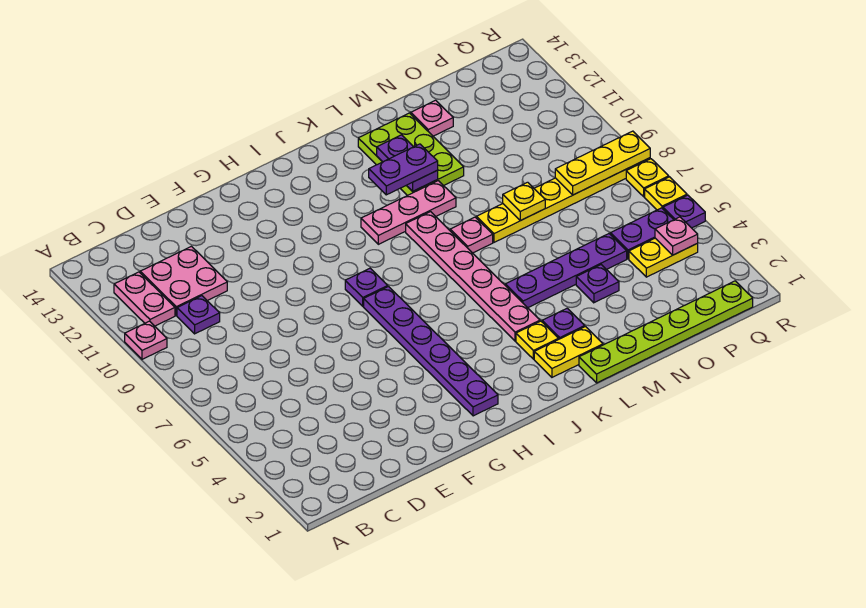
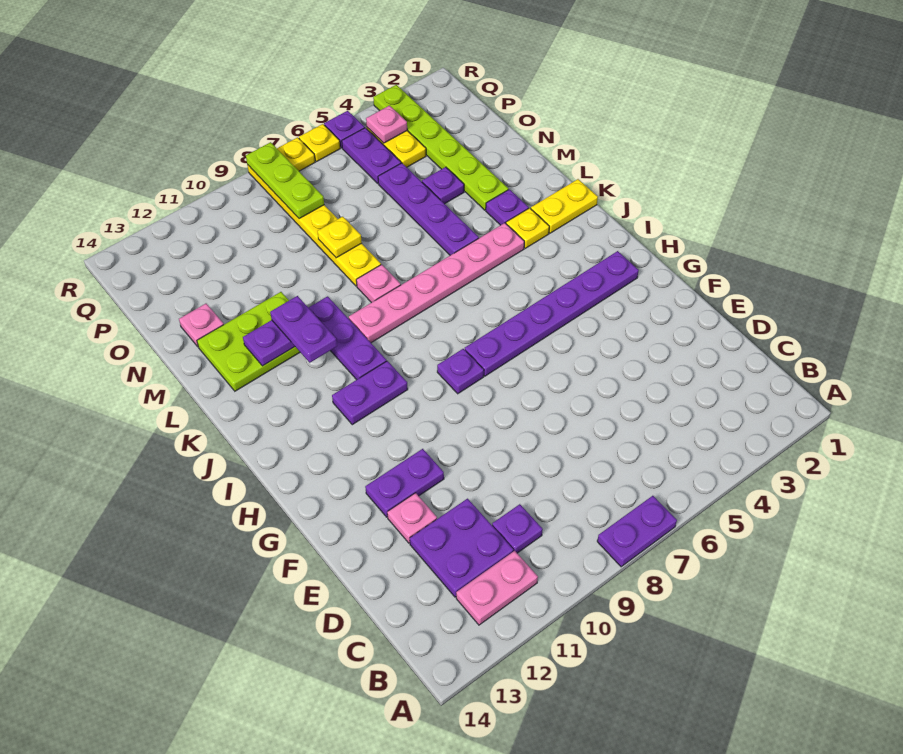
none -> purple plate A7:A8 level 1
pink plate A10 level 1 -> pink plate E12 level 1
pink plate C11:D12 level 1 -> purple plate C11:D12 level 1
none -> purple plate F11:F12 level 1
none -> purple plate I10:I11 level 1
pink plate J10:L10 level 1 -> purple plate J10:L10 level 1
yellow plate K2:L2 level 1 -> yellow plate K1:K2 level 1
lime plate L1:Q1 level 1 -> lime plate M3:R3 level 1
yellow plate P8:R8 level 2 -> lime plate P8:R8 level 2

